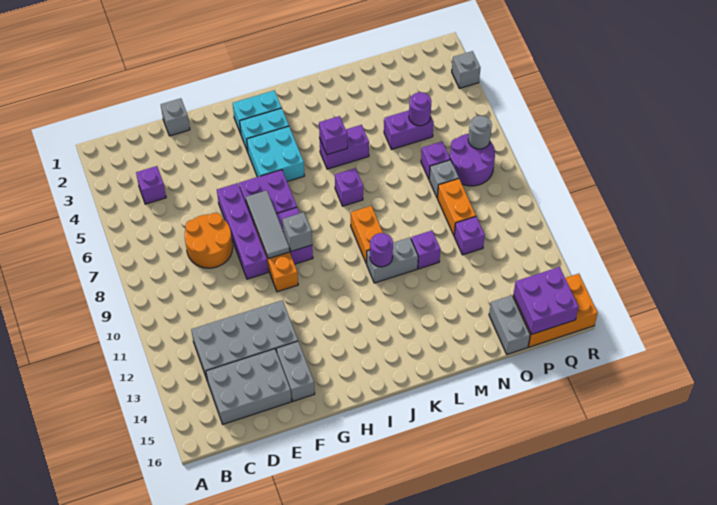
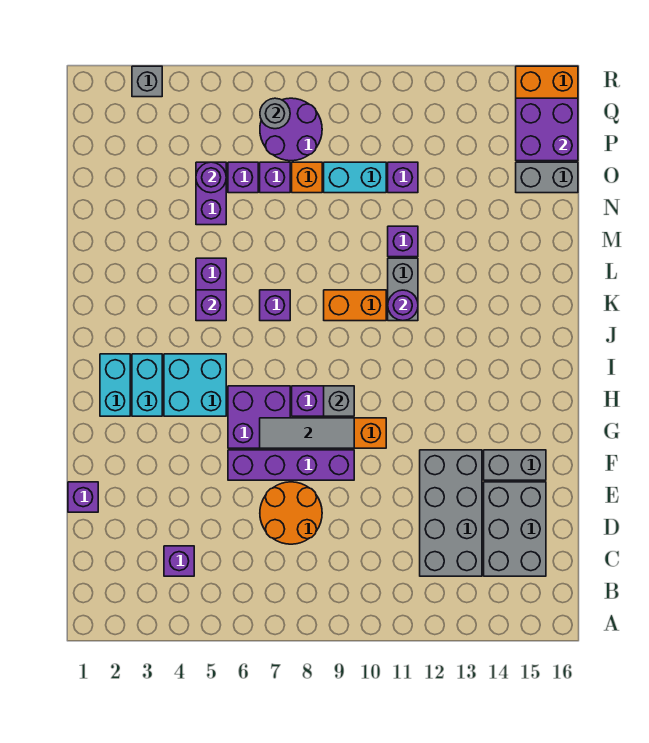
grey brick E1 level 1 -> purple brick E1 level 1
none -> purple brick O6 level 1
grey brick O8 level 1 -> orange brick O8 level 1
orange brick O9:O10 level 1 -> cyan brick O9:O10 level 1

